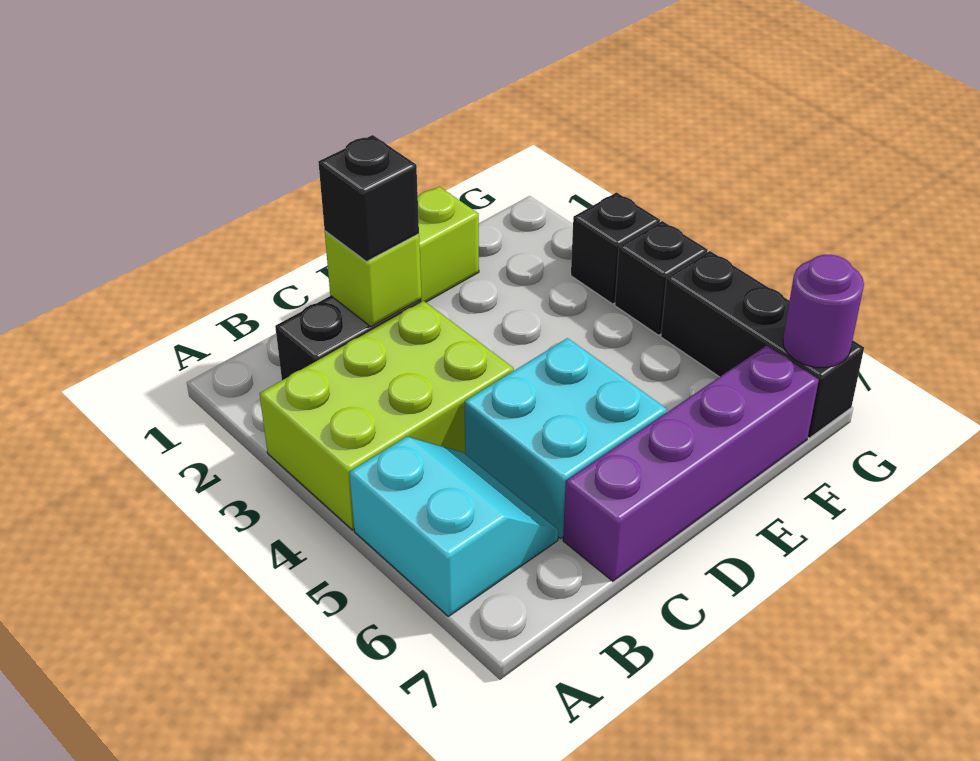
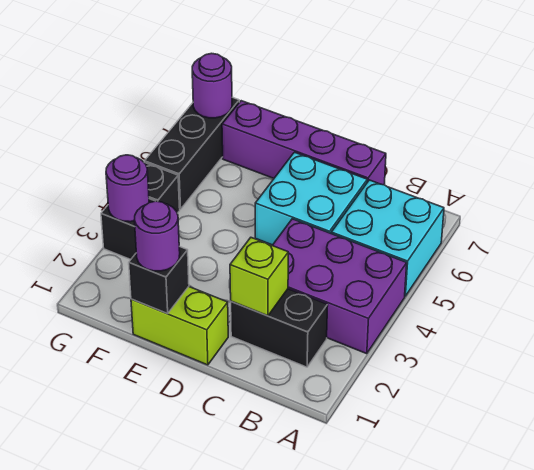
lime brick A3:C4 level 1 -> purple brick A3:C4 level 1
cyan slope A5:B6 level 1 top A -> cyan brick A5:B6 level 1
black brick C2 level 3 -> black brick E1 level 2
none -> purple round brick E1 level 3
none -> purple round brick G3 level 2

